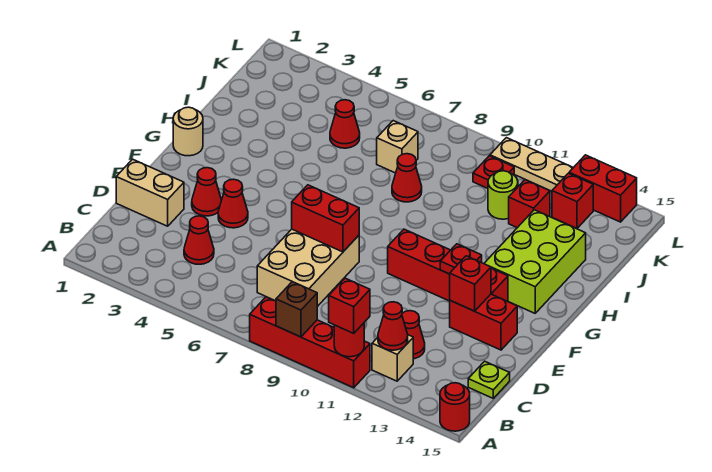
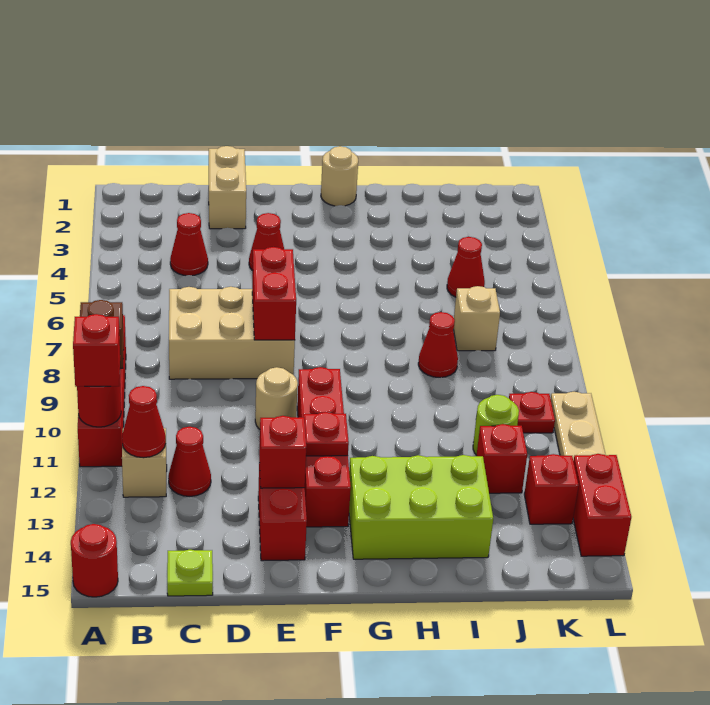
red cone E3 level 1 -> none
none -> tan round brick E10 level 1

